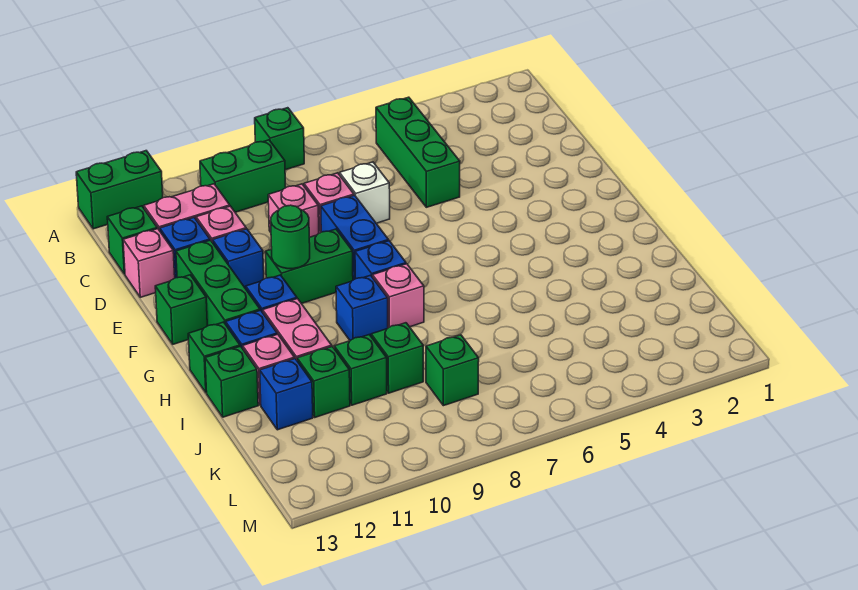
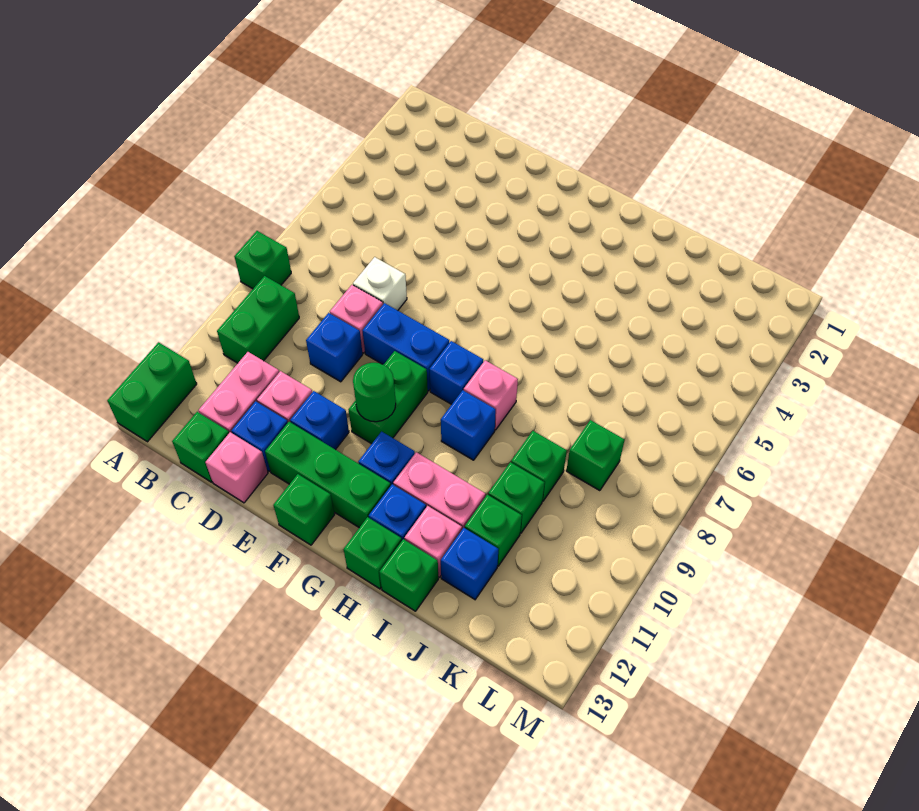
green brick B5:D5 level 1 -> none
pink brick D9 level 1 -> blue brick D9 level 1

